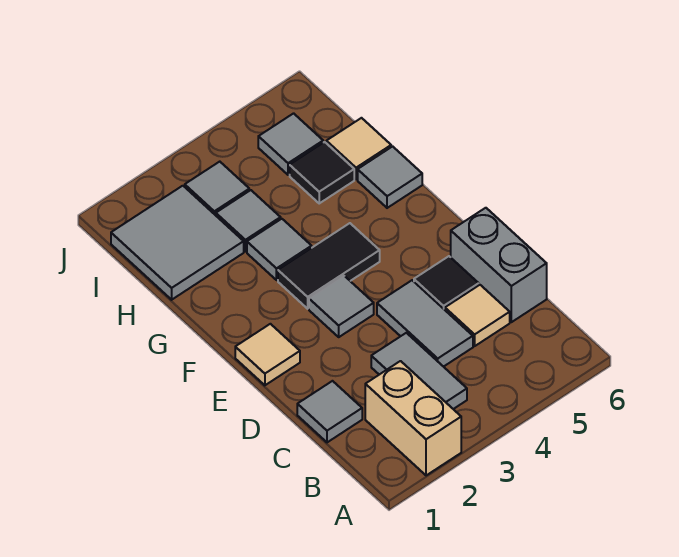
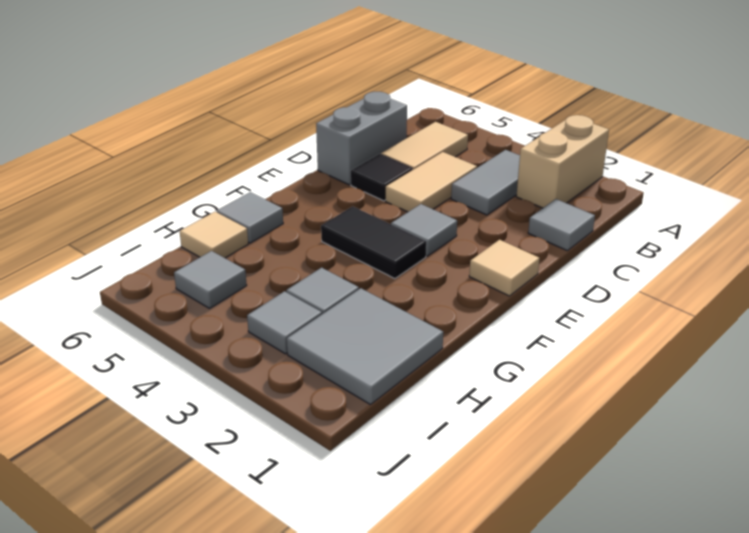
grey tile C4:D4 level 1 -> tan tile C4:D4 level 1
tan tile C5 level 1 -> tan tile B5:C5 level 1
grey tile G3 level 1 -> none
black tile H5 level 1 -> none

